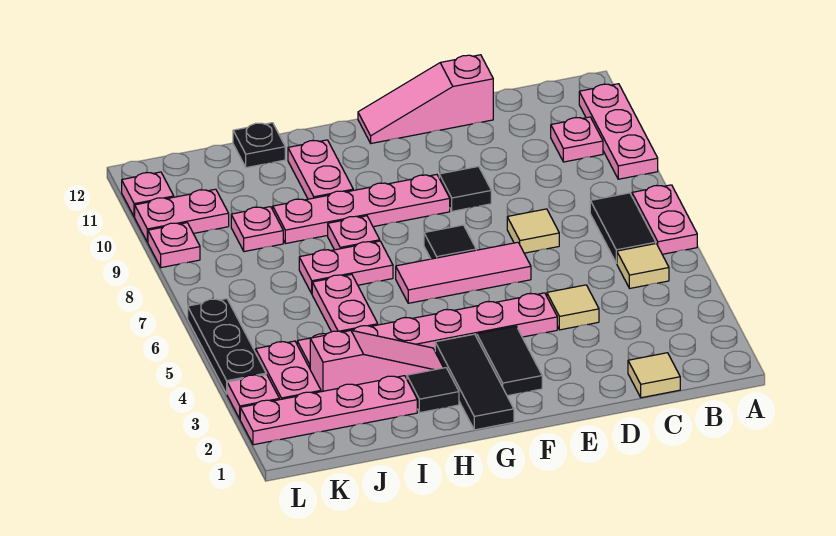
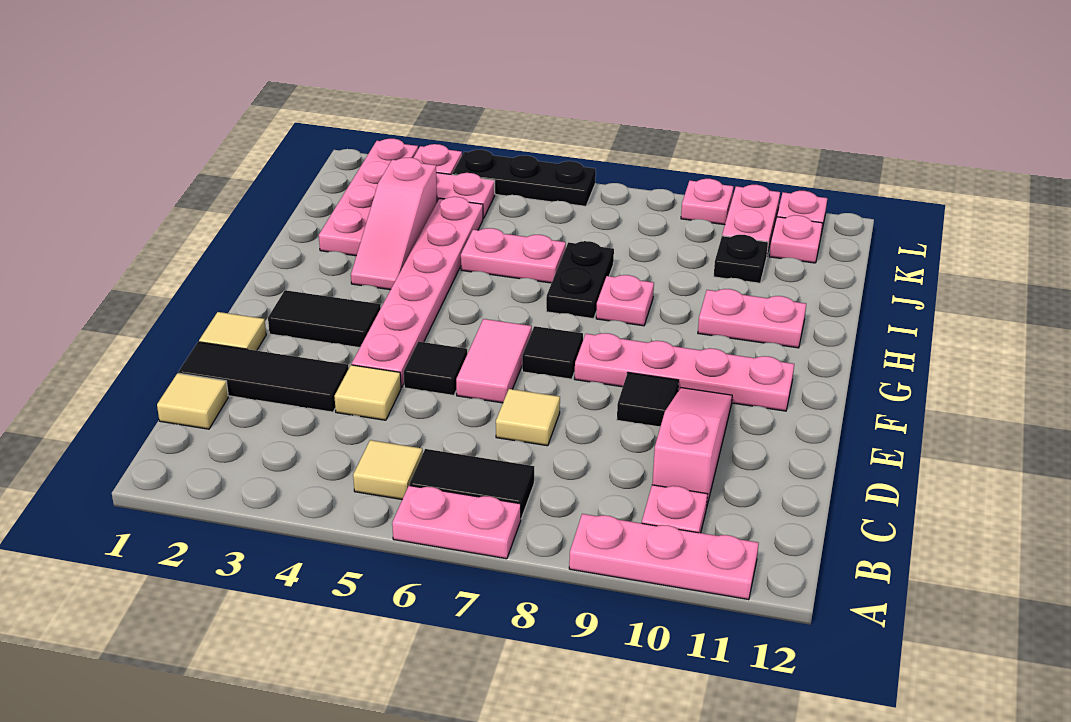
pink slope D12:F12 level 1 top D -> pink slope C10:E10 level 1 top C
none -> tan tile E1 level 1
pink tile E6:G6 level 1 -> pink tile E6:F6 level 1
pink plate F9:I9 level 1 -> pink plate F8:F11 level 1
black tile G1:G3 level 1 -> black tile D1:D3 level 1
black tile H2 level 1 -> black tile E5 level 1
pink plate H7:I7 level 1 -> black plate H7:I7 level 1
black plate I12 level 1 -> black plate J10 level 1
pink plate J9 level 1 -> pink plate K11 level 1

